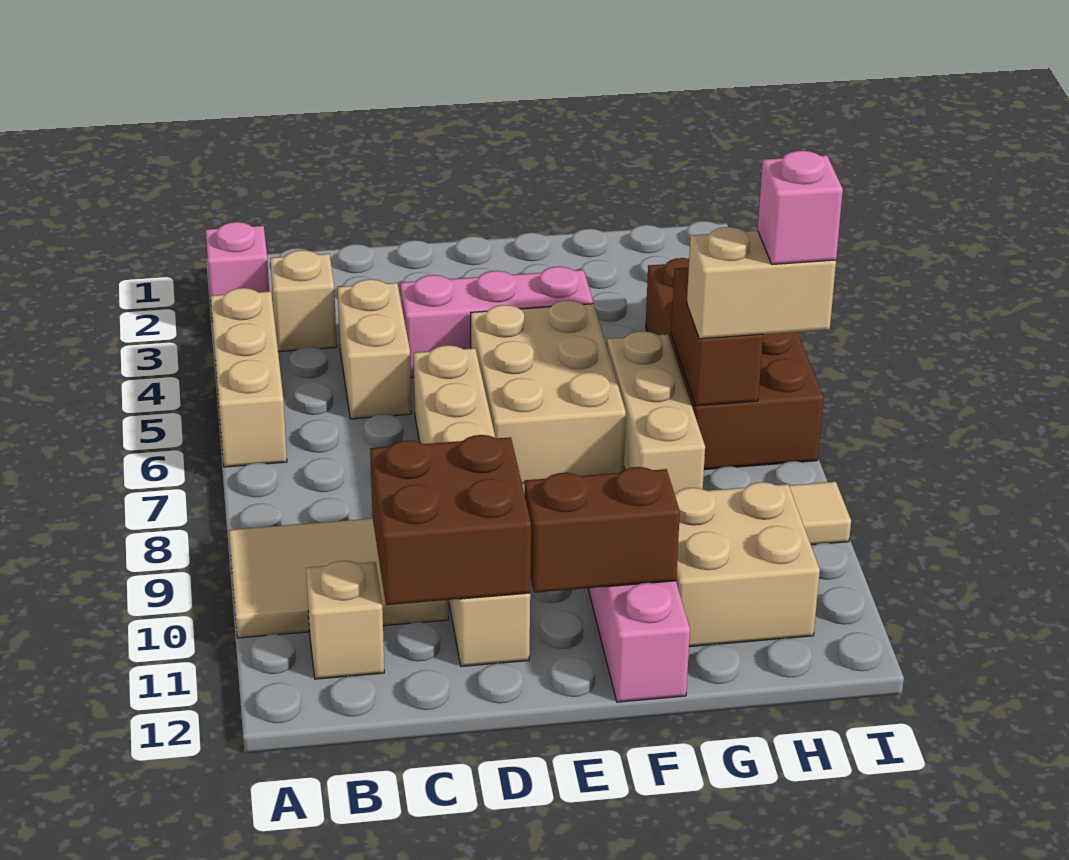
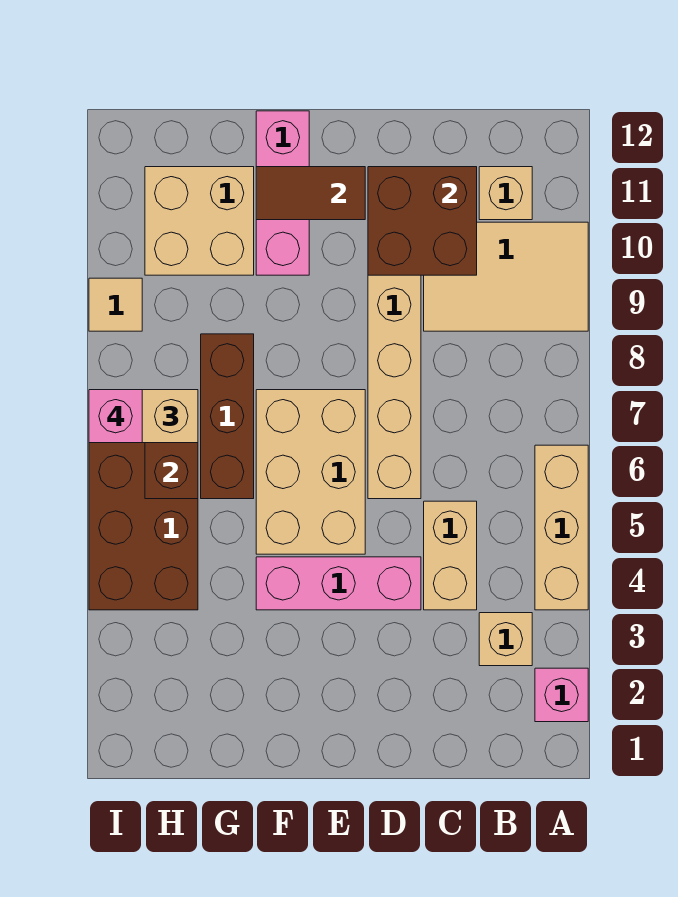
brown brick E11:F11 level 2 -> brown tile E11:F11 level 2
tan brick G6:G8 level 1 -> brown brick G6:G8 level 1

